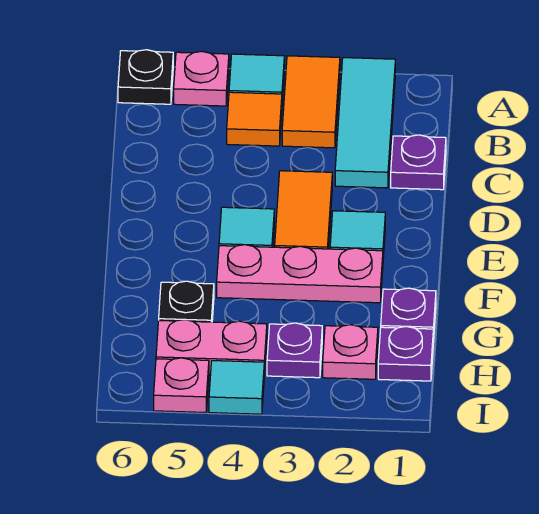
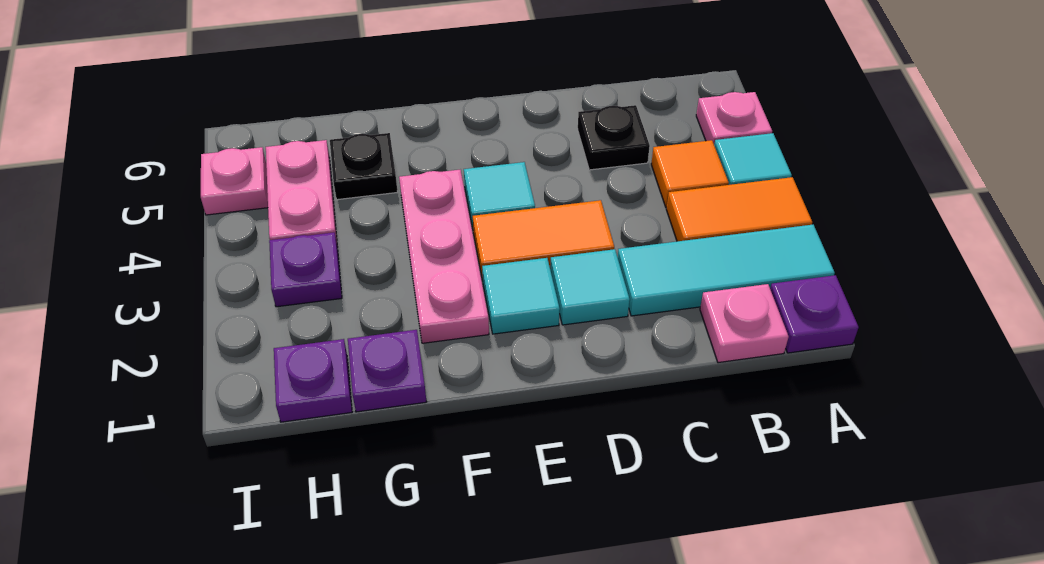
black plate A6 level 1 -> black plate C5 level 1
purple plate C1 level 1 -> purple plate A1 level 1
pink plate H2 level 1 -> pink plate B1 level 1
cyan tile I4 level 1 -> cyan tile D2 level 1

